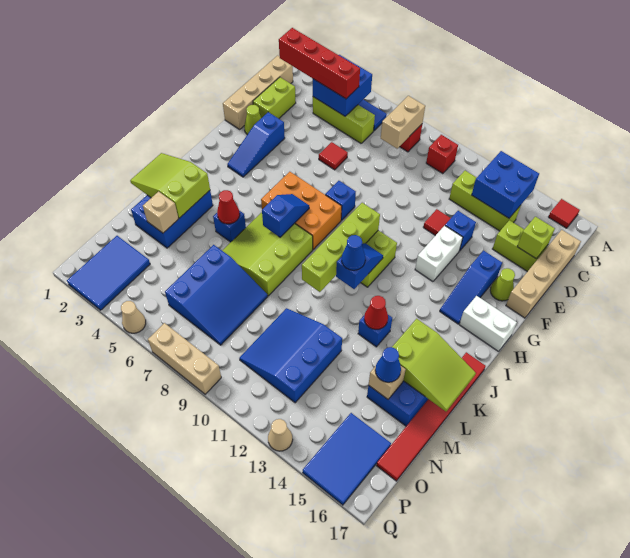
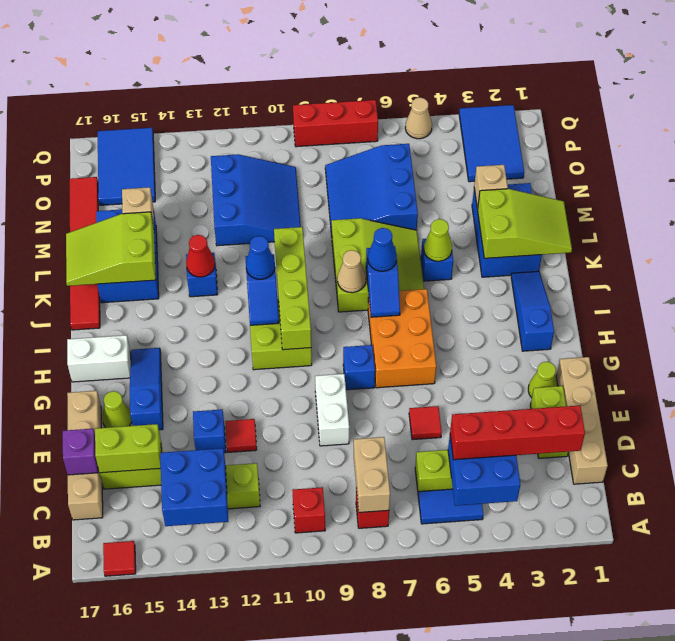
lime brick D16 level 2 -> lime brick D15:D16 level 2
none -> purple brick D17 level 2
blue slope F3:H3 level 1 top F -> blue slope H2:J2 level 1 top H
white brick F13:G13 level 1 -> white brick E9:F9 level 1
orange brick H6:I8 level 1 -> orange brick G6:I7 level 1
red cone K5 level 2 -> lime cone K5 level 2
blue cone M15 level 3 -> blue cone J7 level 3
tan brick Q7:Q9 level 1 -> red brick Q7:Q9 level 1
tan cone Q13 level 1 -> tan cone J8 level 2

